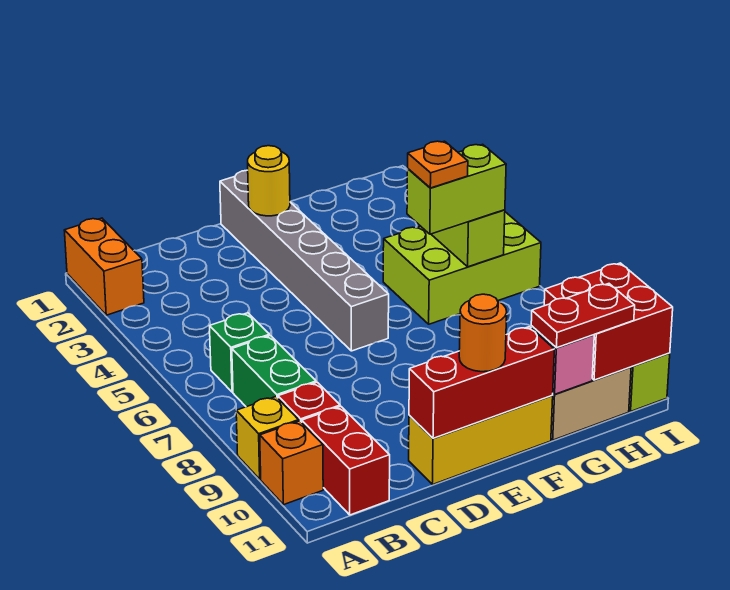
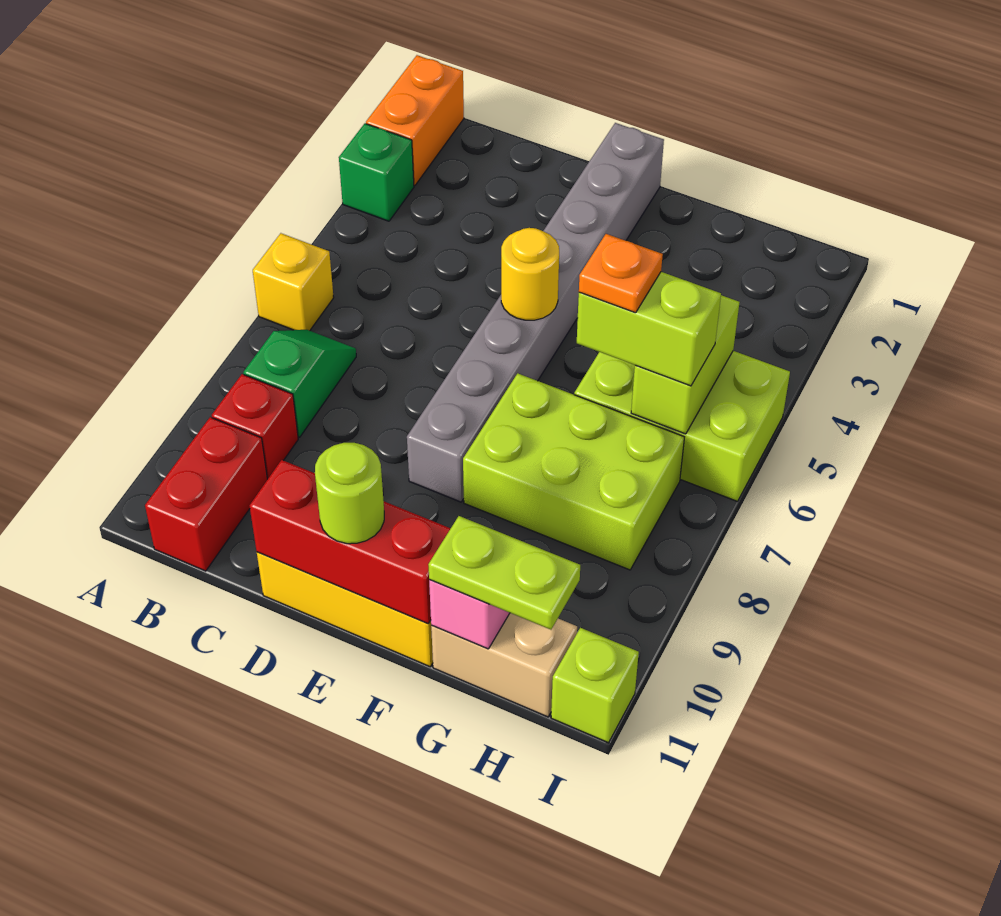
yellow brick A9 level 1 -> yellow brick A6 level 1
orange brick A10 level 1 -> none
green brick B6 level 1 -> green brick A3 level 1
green brick B7:B8 level 1 -> green slope B7:B8 level 1 top 8
grey brick E1:E6 level 1 -> grey brick E1:E8 level 1
yellow round brick E2 level 2 -> yellow round brick E5 level 2
orange round brick E11 level 3 -> lime round brick E11 level 3
none -> lime brick F7:H8 level 1
red plate G11:H11 level 3 -> lime plate G11:H11 level 3
red brick H10:I11 level 2 -> none

